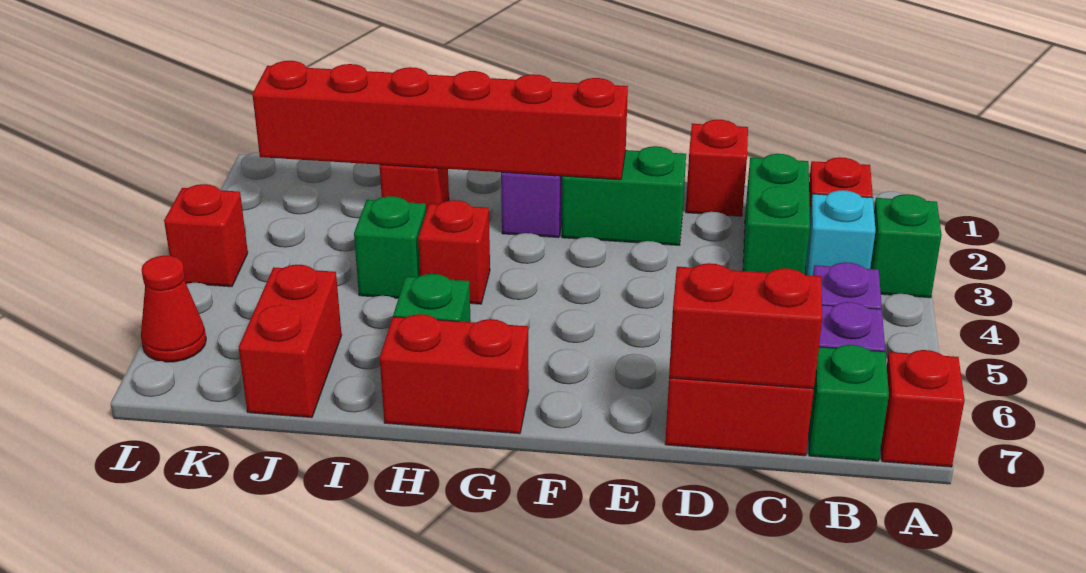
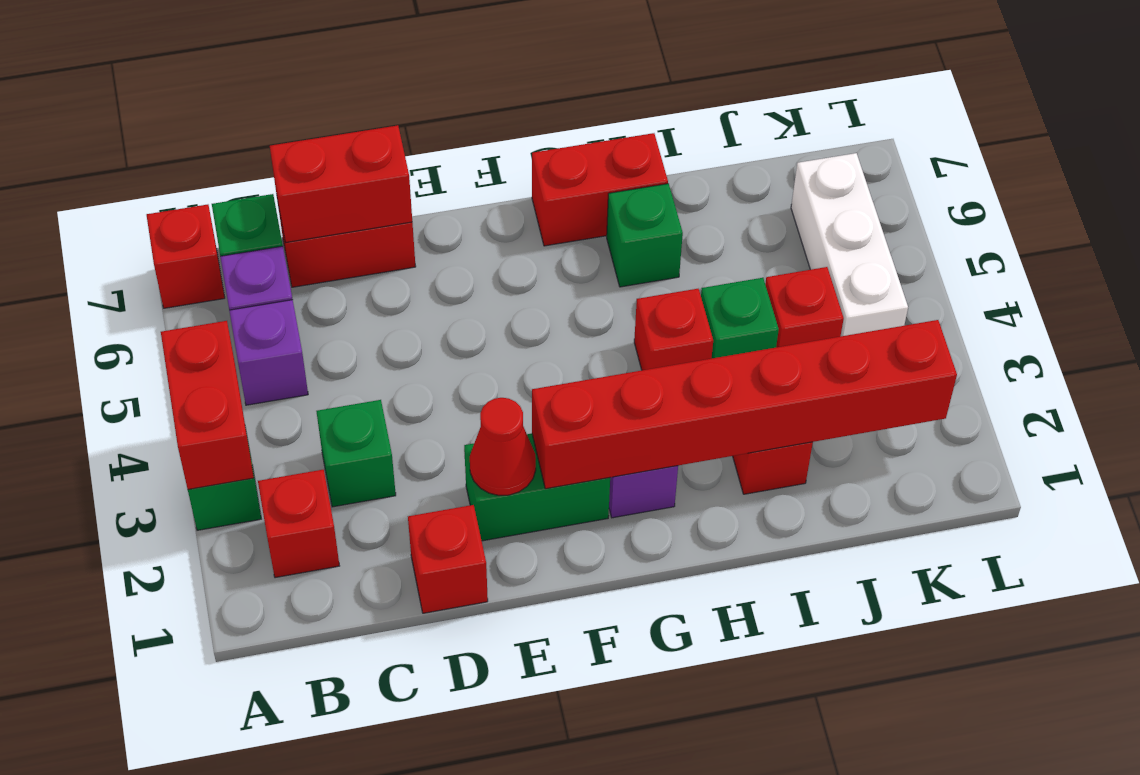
cyan brick B3 level 1 -> none
green brick C2:C3 level 1 -> green brick C3 level 1
red brick J6:J7 level 1 -> red brick A3:A4 level 2
none -> white brick K4:K6 level 1
red brick L4 level 1 -> red brick J4 level 1
red cone L6 level 1 -> red cone E2 level 2

